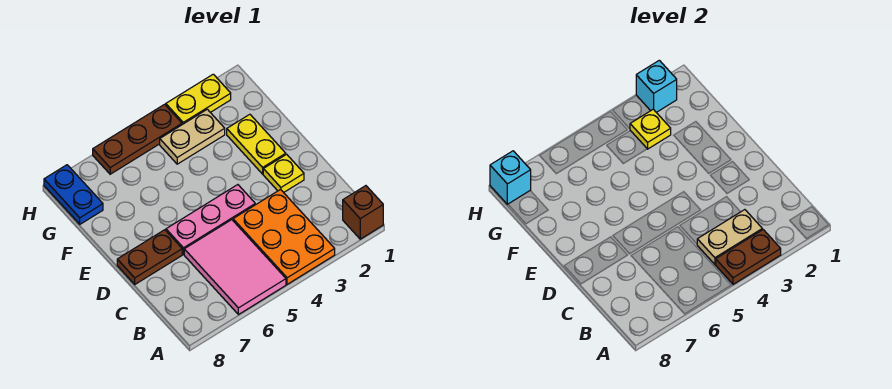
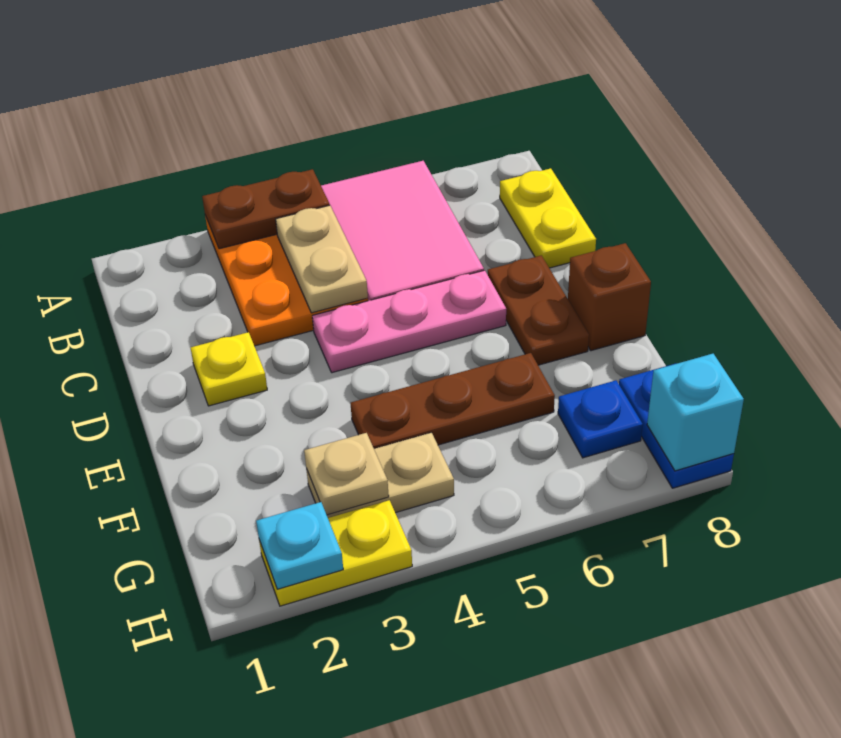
brown brick A1 level 1 -> brown brick E8 level 1
tan plate B3:B4 level 2 -> tan plate B4:C4 level 2
brown plate D7:D8 level 1 -> brown plate D7:E7 level 1
yellow plate E2:F2 level 1 -> yellow plate B8:C8 level 1
yellow plate G3 level 2 -> tan plate G3 level 2
none -> blue plate G7 level 1
cyan brick H2 level 2 -> cyan plate H2 level 2
brown plate H4:H6 level 1 -> brown plate F4:F6 level 1

